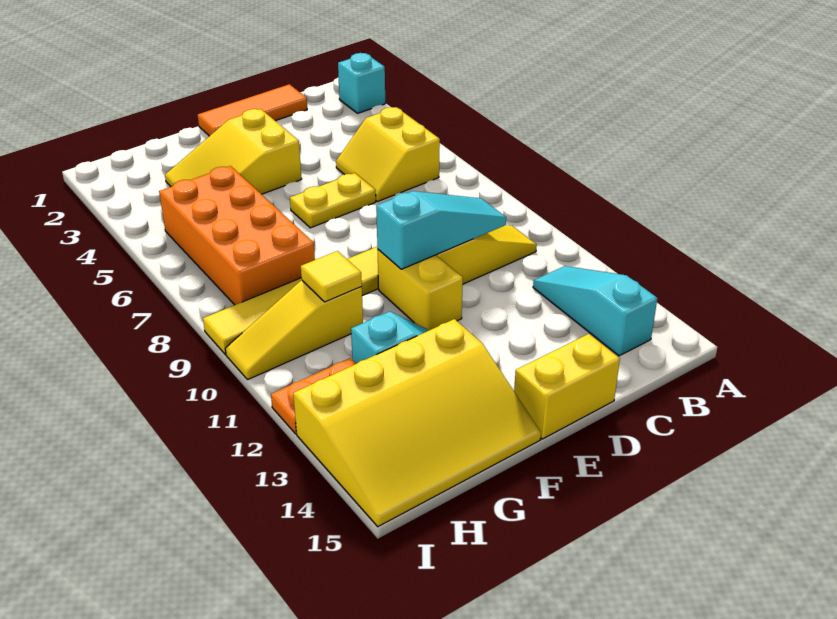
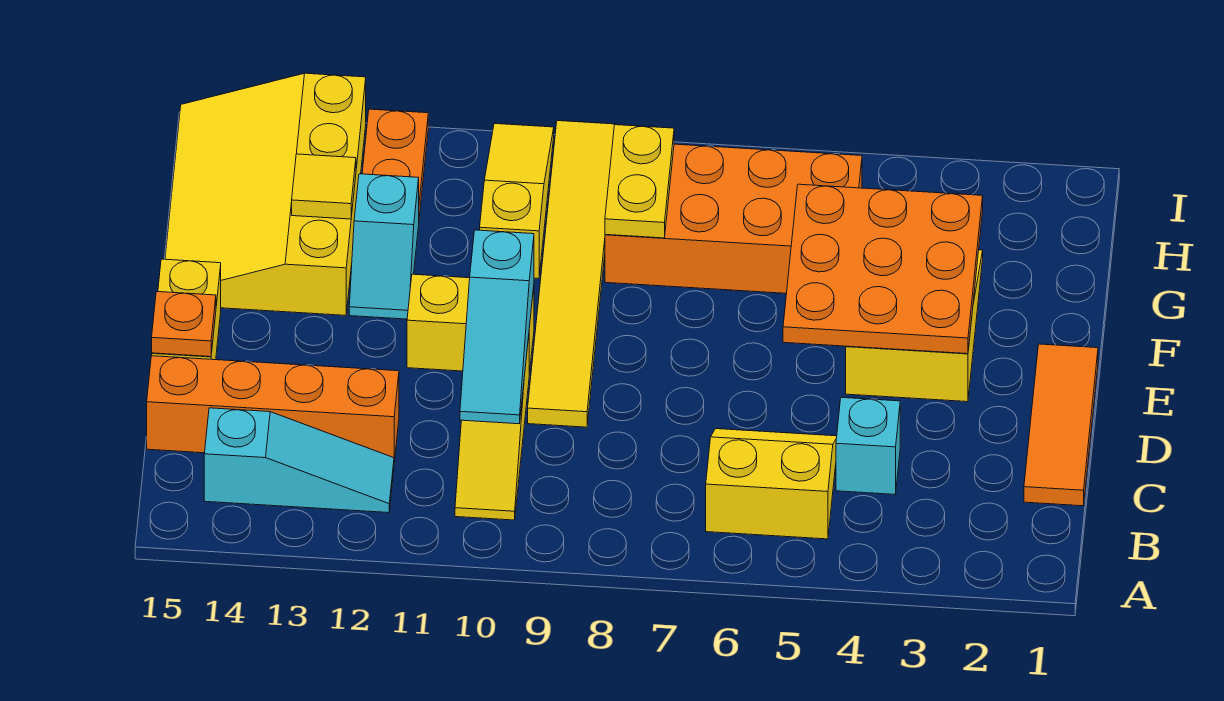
cyan brick A2 level 1 -> cyan brick C4 level 1
none -> orange brick C12:C15 level 1
yellow plate D6:E6 level 1 -> yellow plate G8:H8 level 2
none -> orange plate D15 level 2
none -> orange plate E3:G5 level 2
yellow tile G10 level 2 -> yellow tile G13 level 2

